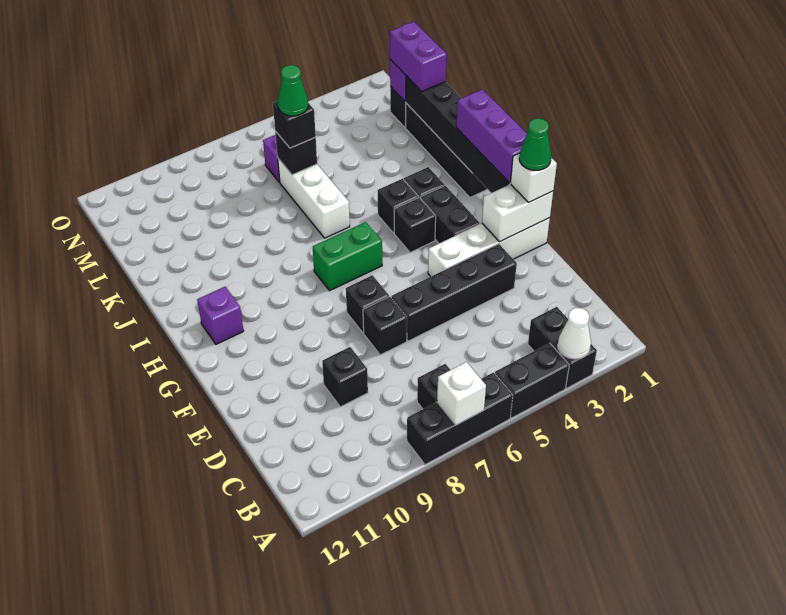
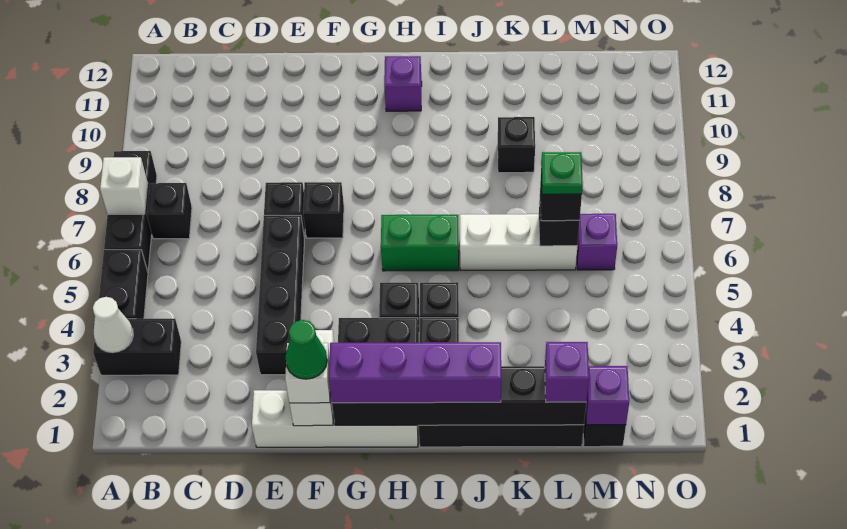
black brick D9 level 1 -> black brick K9 level 1
white brick F1:F4 level 1 -> white brick E1:H1 level 1
purple brick G1:I1 level 3 -> purple brick G1:J1 level 3
green brick H6:H7 level 1 -> green brick H6:I6 level 1
purple brick L1:M1 level 3 -> purple brick L1 level 3
green cone L6 level 4 -> green plate L6 level 4

